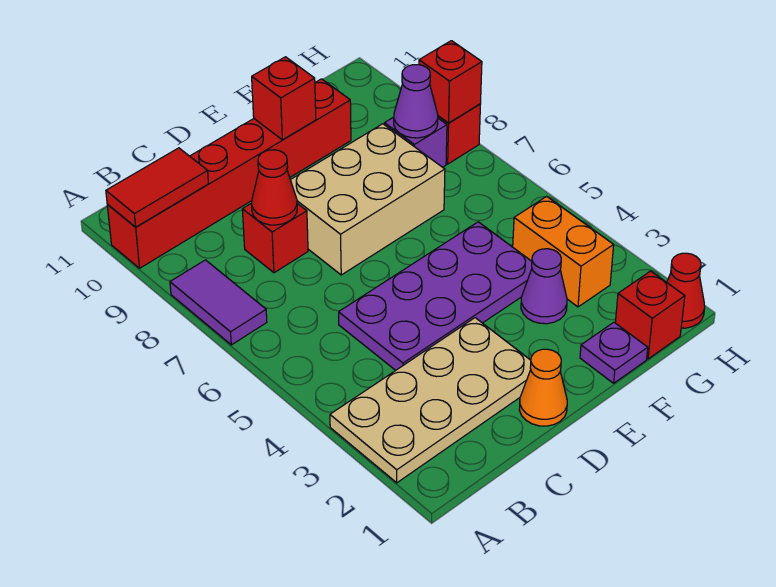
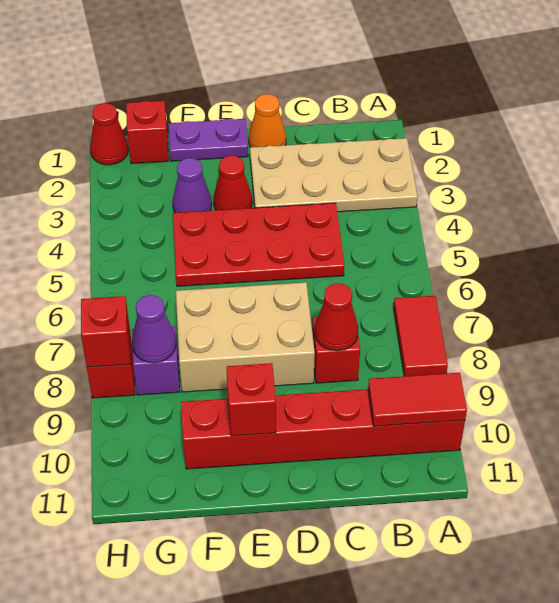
purple tile A7:A8 level 1 -> red tile A7:A8 level 1
purple plate C4:F5 level 1 -> red plate C4:F5 level 1
none -> red cone E3 level 1
purple plate F1 level 1 -> purple plate E1:F1 level 1
orange brick G3:G4 level 1 -> none

